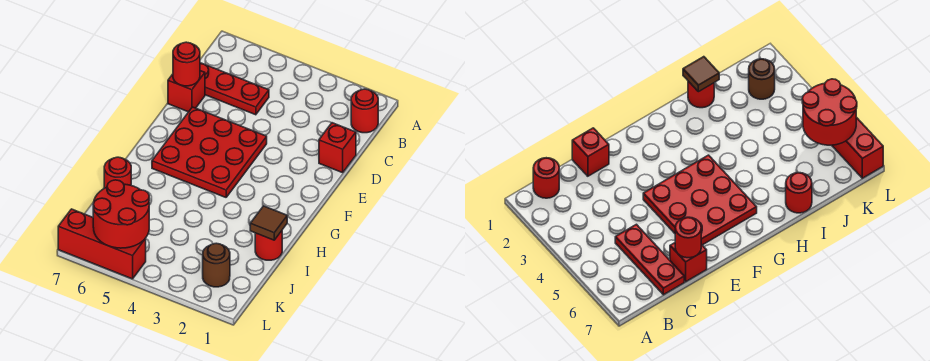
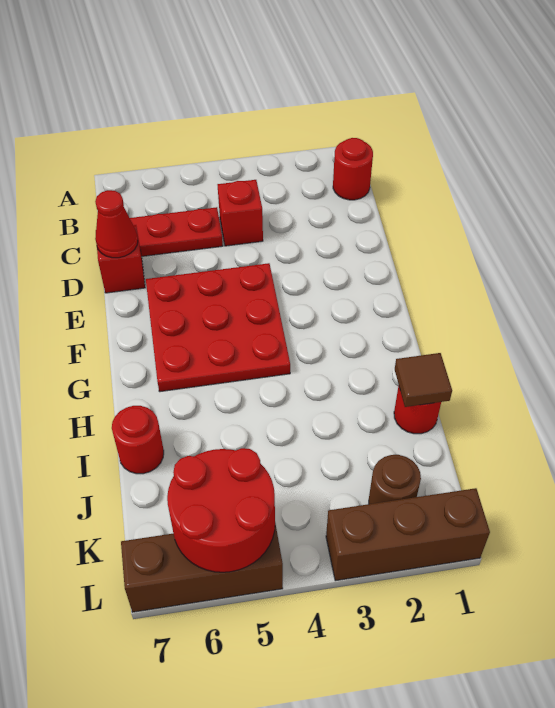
red brick D1 level 1 -> red brick C4 level 1
red round brick D7 level 2 -> red cone D7 level 2
none -> brown brick L1:L3 level 1
red brick L5:L7 level 1 -> brown brick L5:L7 level 1

